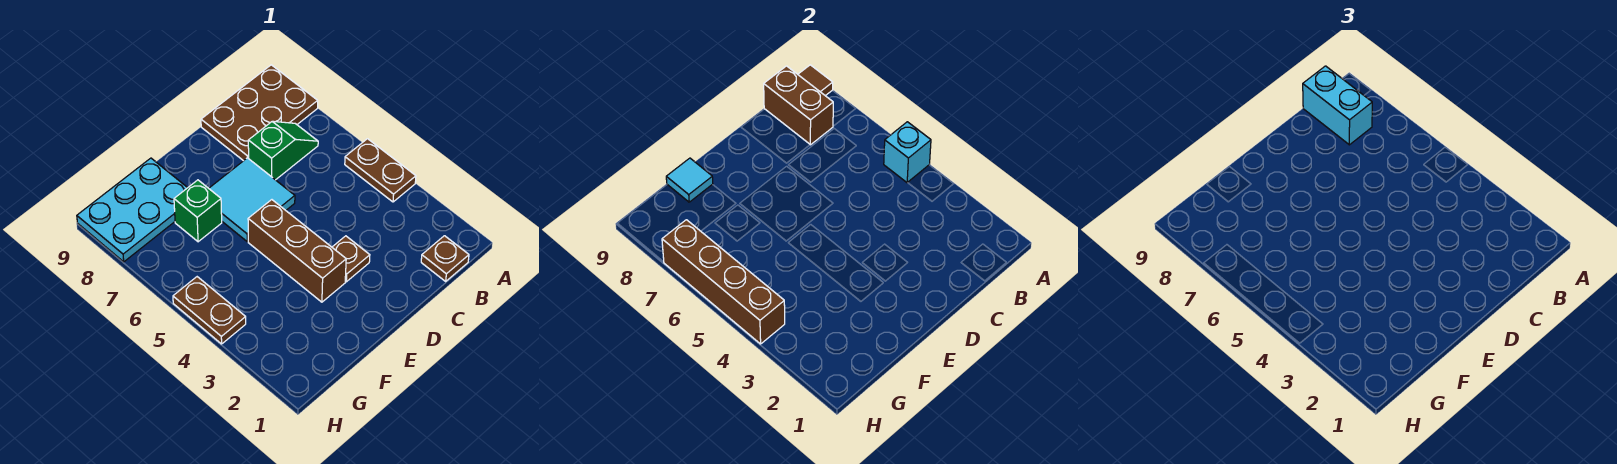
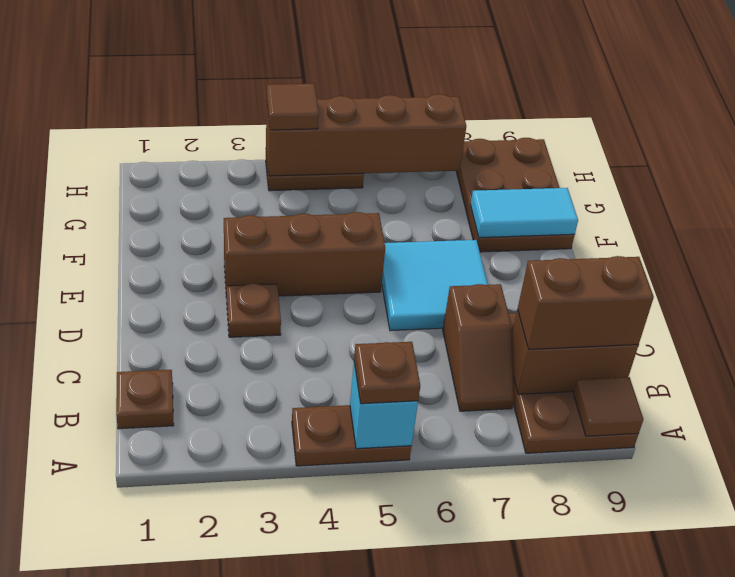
none -> brown plate A5 level 3
green slope B7:C7 level 1 top C -> brown slope B7:C7 level 1 top C
cyan brick B8:B9 level 3 -> brown brick B8:B9 level 3
green brick F7 level 1 -> none
cyan plate F8:H9 level 1 -> brown plate F8:H9 level 1
cyan tile F9 level 2 -> cyan tile F8:F9 level 2
none -> brown tile H4 level 3

